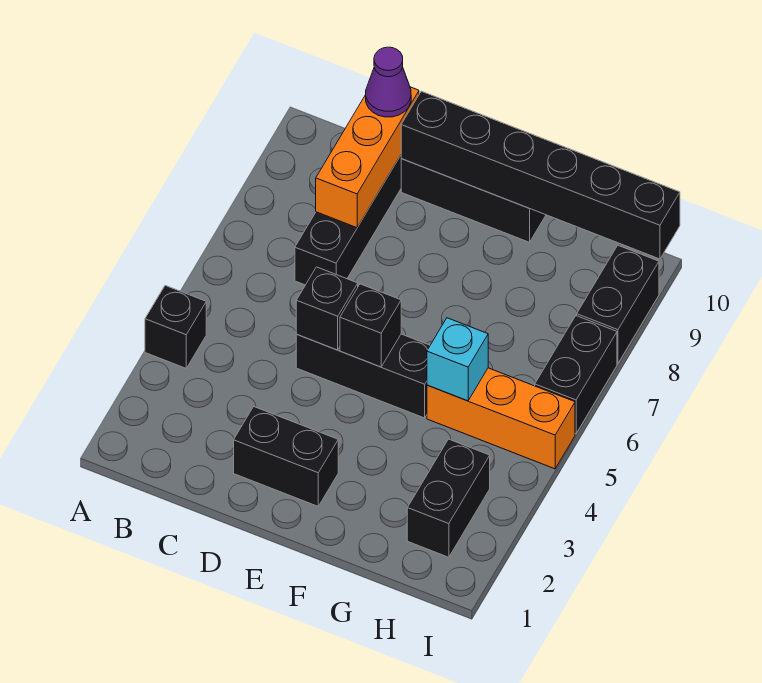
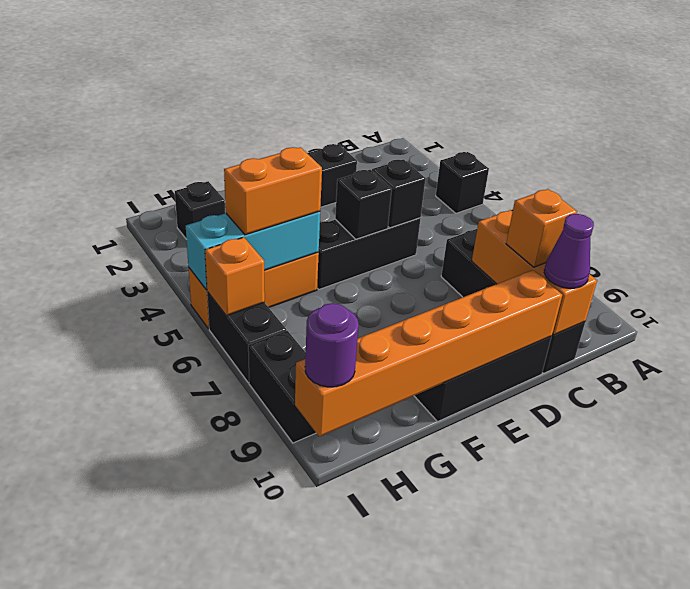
none -> orange brick C9 level 3
black brick D10:I10 level 2 -> orange brick D10:I10 level 2
cyan brick G5 level 2 -> cyan brick G5:I5 level 2
none -> orange brick G5:H5 level 3
black brick H2:H3 level 1 -> black brick H2 level 1
none -> orange brick I6 level 2
none -> purple round brick I10 level 3

